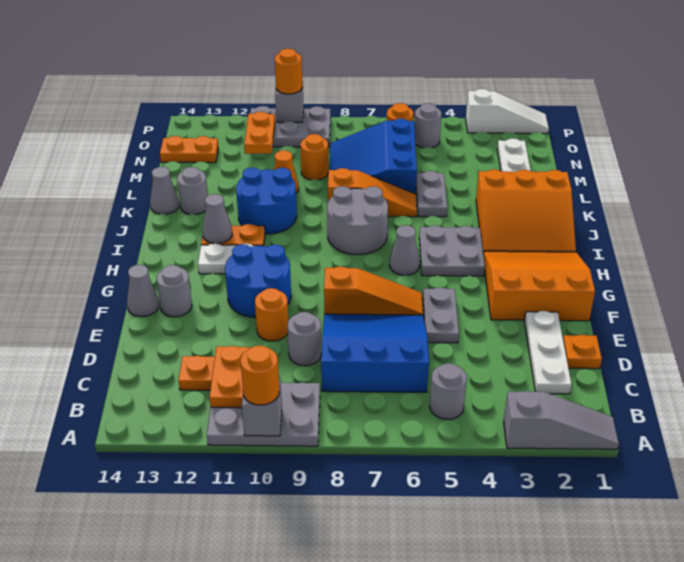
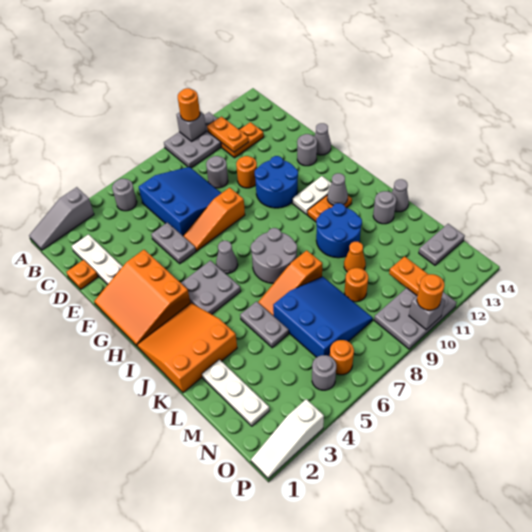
blue slope C6:E8 level 1 top C -> blue slope C6:E8 level 1 top 6
orange slope F1:H3 level 1 top F -> orange slope F1:H3 level 1 top 3
orange plate N13:N14 level 1 -> grey plate N13:N14 level 1

